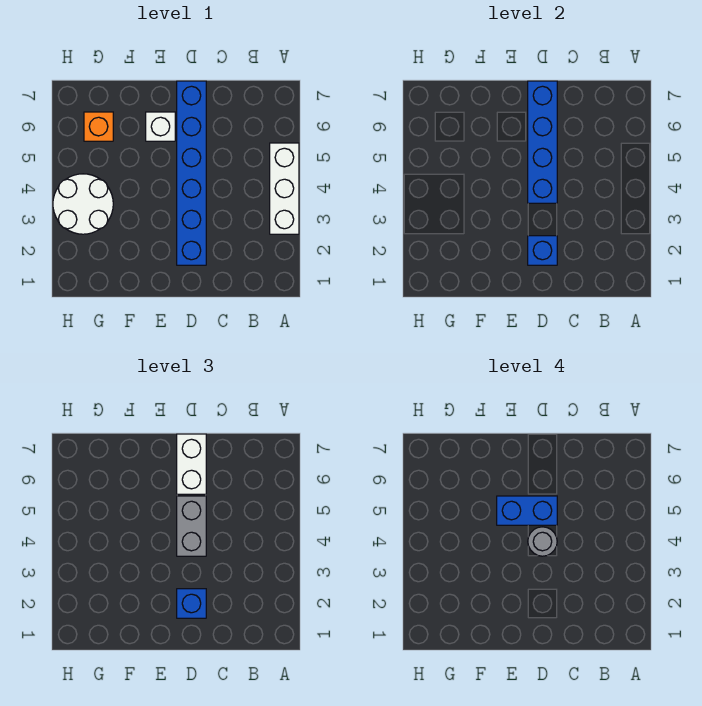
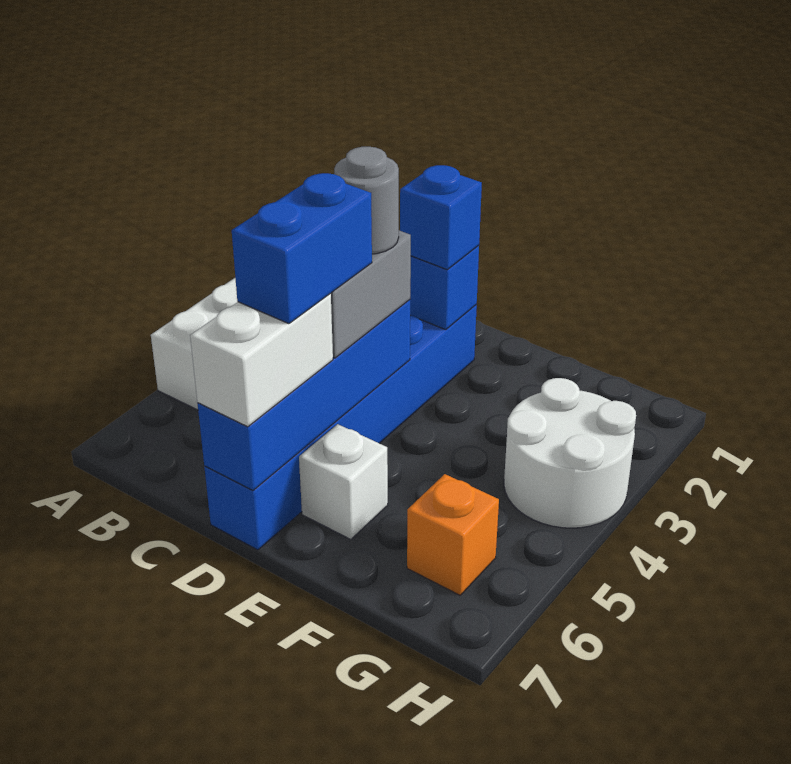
blue brick D5:E5 level 4 -> blue brick D5:D6 level 4

